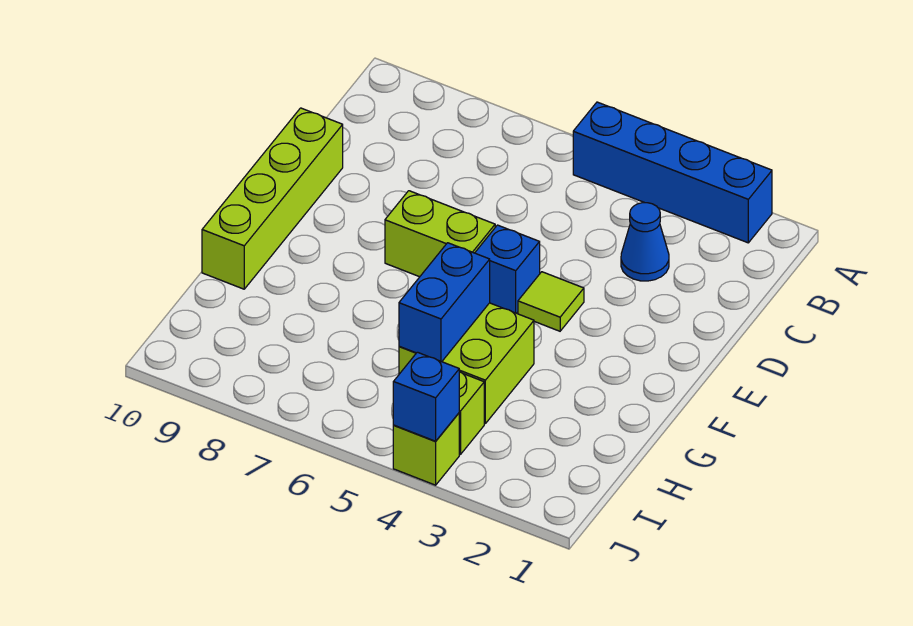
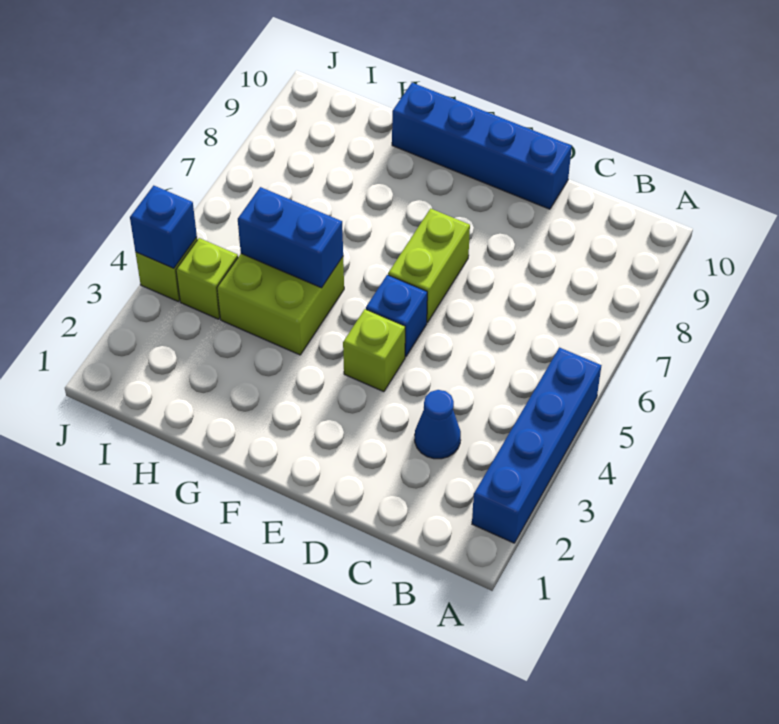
lime brick D10:G10 level 1 -> blue brick D10:G10 level 1
lime tile E4 level 1 -> lime brick E4 level 1

